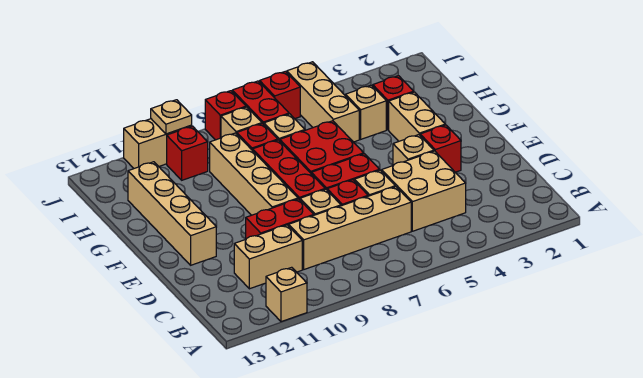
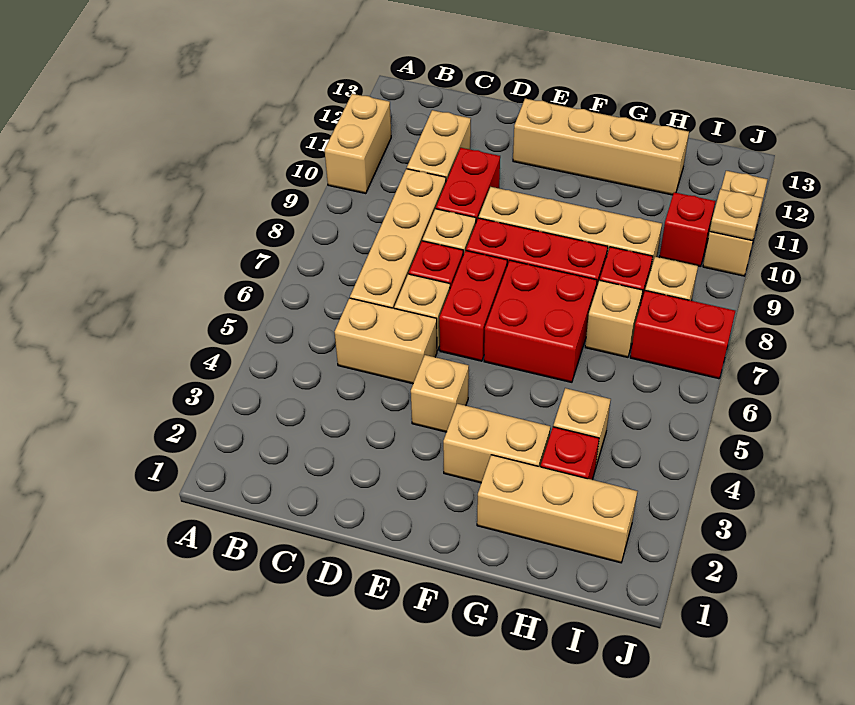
tan brick A11 level 1 -> tan brick A10:A11 level 1
tan brick C4:D5 level 1 -> tan brick C5:D5 level 1
red brick E3 level 1 -> none
tan brick H5:J5 level 1 -> tan brick G2:I2 level 1
red brick J6 level 1 -> none
red brick J8 level 1 -> none

